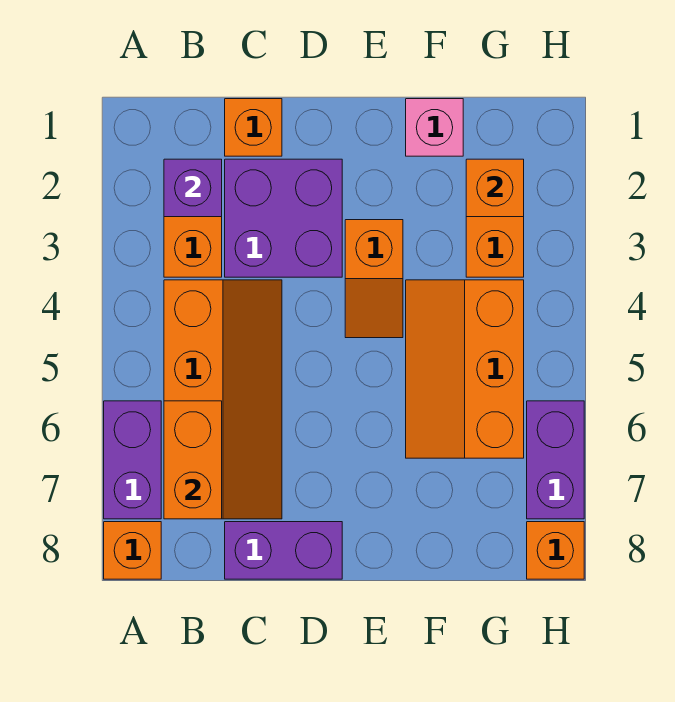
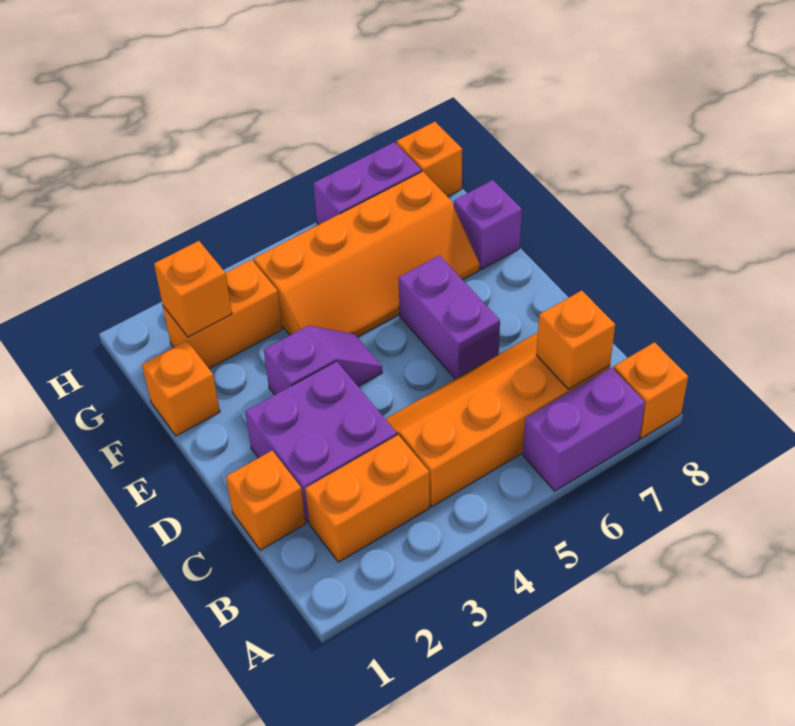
purple brick B2 level 2 -> purple brick F8 level 1
orange brick B6:B7 level 2 -> orange brick B7 level 2
purple brick C8:D8 level 1 -> purple brick D6:E6 level 1
orange slope E3:E4 level 1 top 3 -> purple slope E3:E4 level 1 top 3
pink brick F1 level 1 -> orange brick F1 level 1
orange slope F4:G6 level 1 top G -> orange slope F4:G7 level 1 top G

